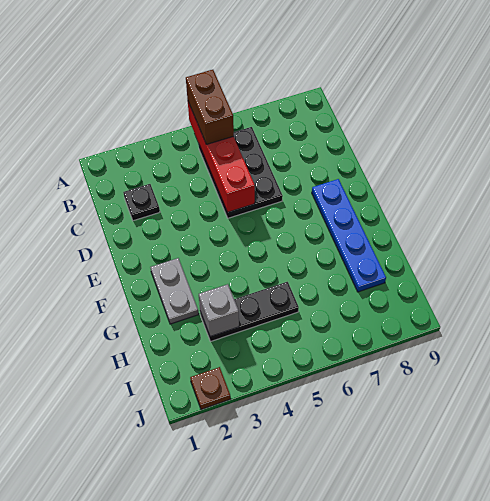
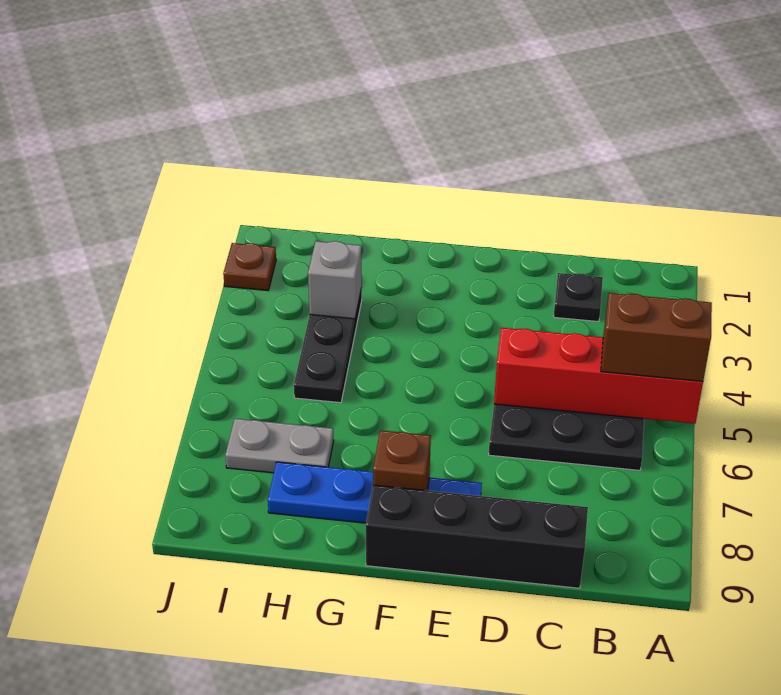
none -> black brick C9:F9 level 1
grey plate F2:G2 level 1 -> grey plate H7:I7 level 1
none -> brown brick F8 level 2

